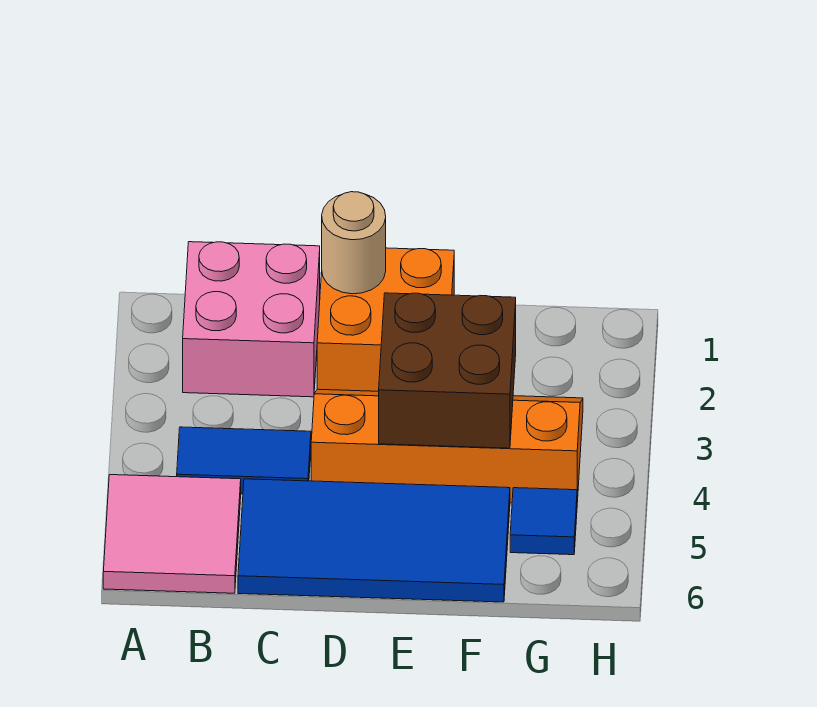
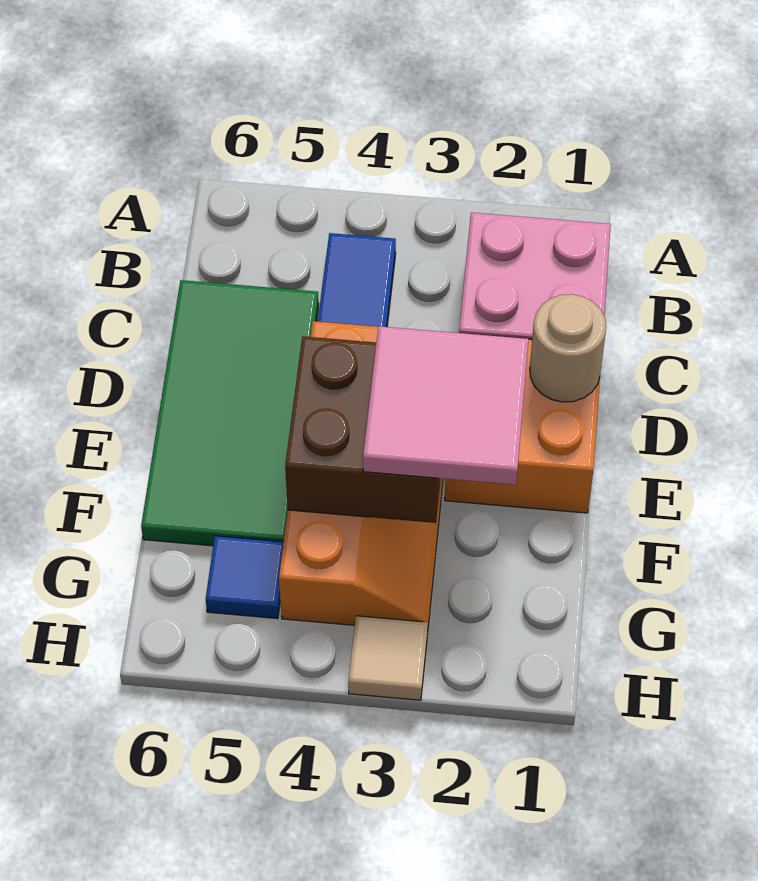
pink tile A5:B6 level 1 -> pink tile E2:F3 level 3
blue tile C5:F6 level 1 -> green tile C5:F6 level 1
none -> tan tile H3 level 1

